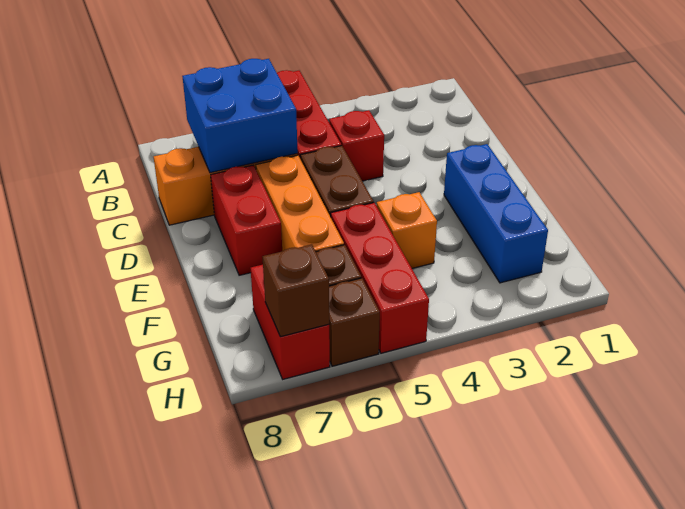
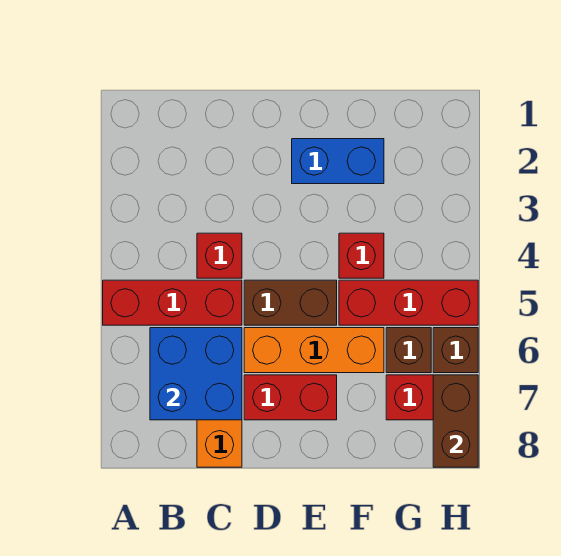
blue brick E2:G2 level 1 -> blue brick E2:F2 level 1
orange brick F4 level 1 -> red brick F4 level 1
brown brick H7 level 2 -> brown brick H7:H8 level 2

